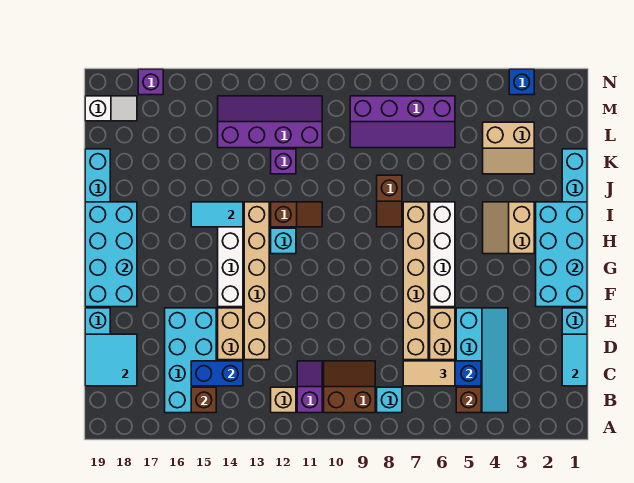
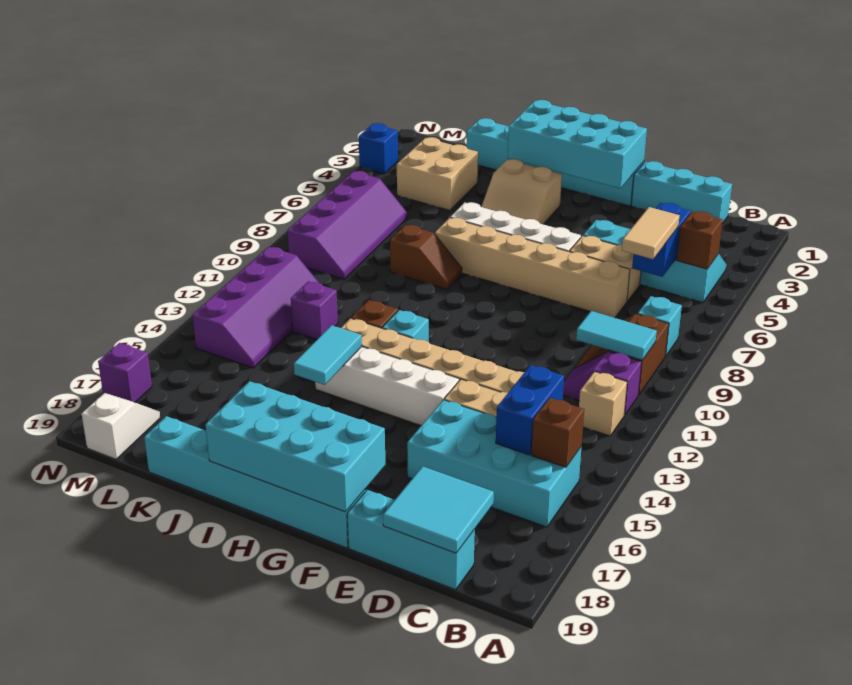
cyan tile C1:D1 level 2 -> cyan tile B10:C10 level 2
tan slope K3:L4 level 1 top L -> tan brick K3:L4 level 1
purple slope L11:M14 level 1 top L -> purple slope L11:M14 level 1 top M

